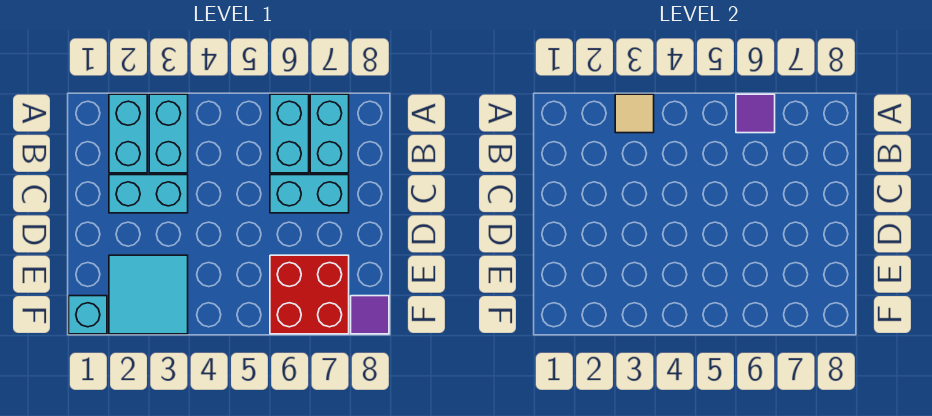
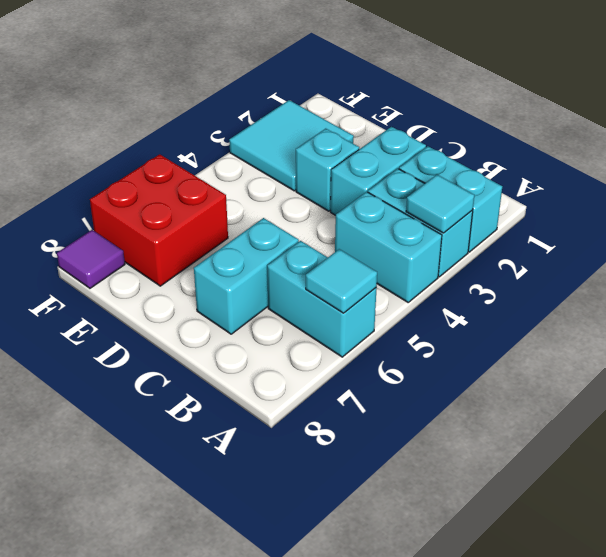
tan tile A3 level 2 -> cyan tile A3 level 2
purple tile A6 level 2 -> cyan tile A6 level 2
cyan brick A7:B7 level 1 -> cyan brick A4:B4 level 1
cyan brick F1 level 1 -> cyan brick D3 level 1

